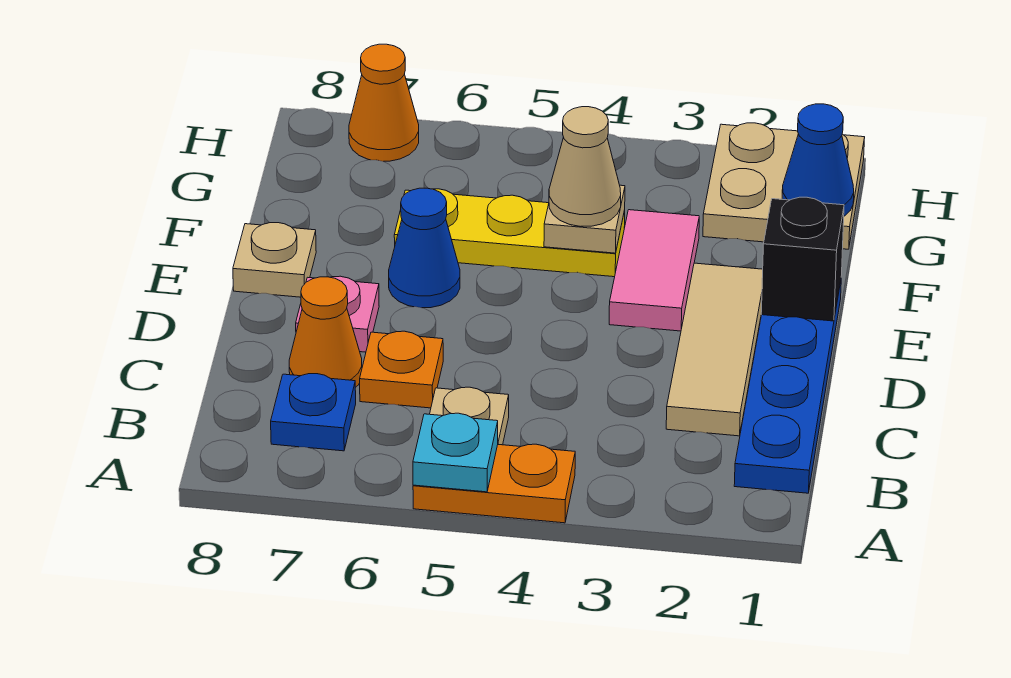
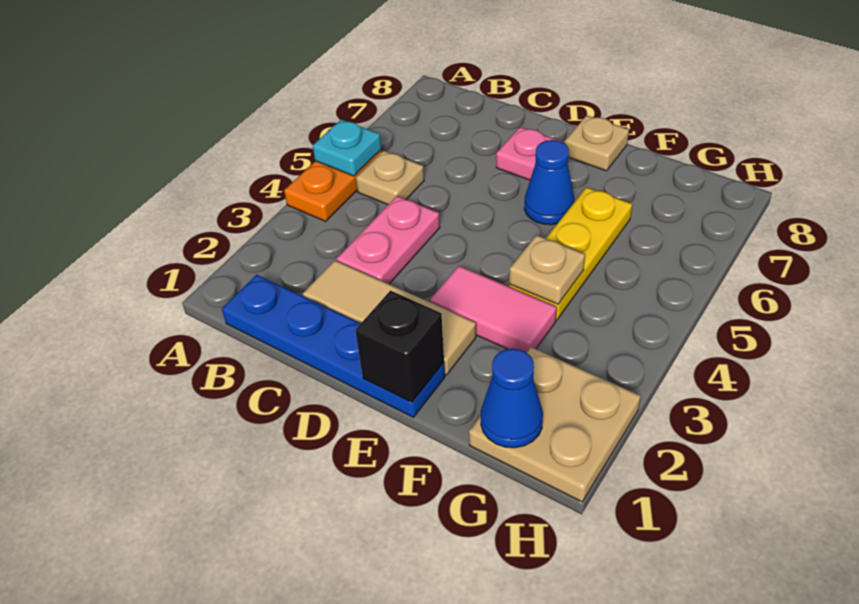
blue plate B7 level 1 -> none
none -> pink plate C3:C4 level 1
orange plate C6 level 1 -> none
orange cone C7 level 1 -> none
tan cone F4 level 3 -> none
orange cone H7 level 1 -> none

